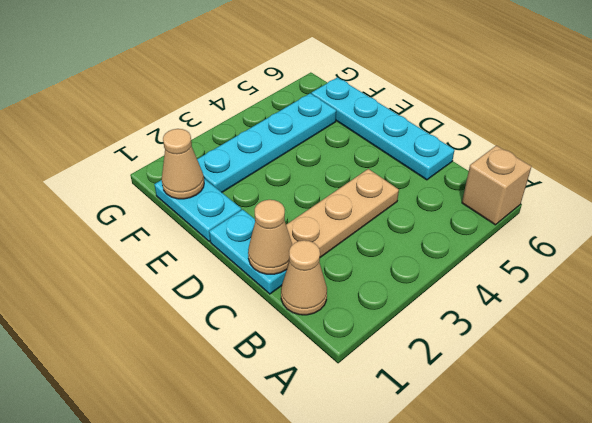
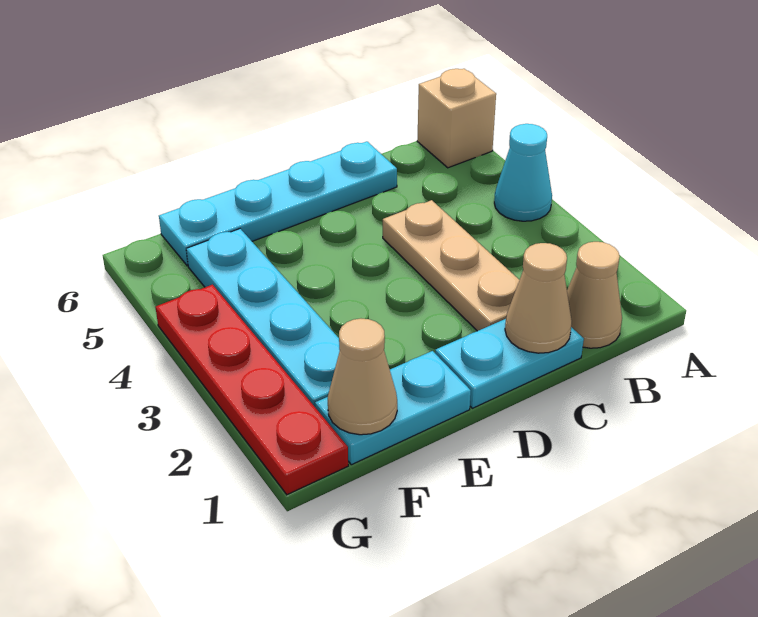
none -> cyan cone A4 level 1
none -> red plate G1:G4 level 1

